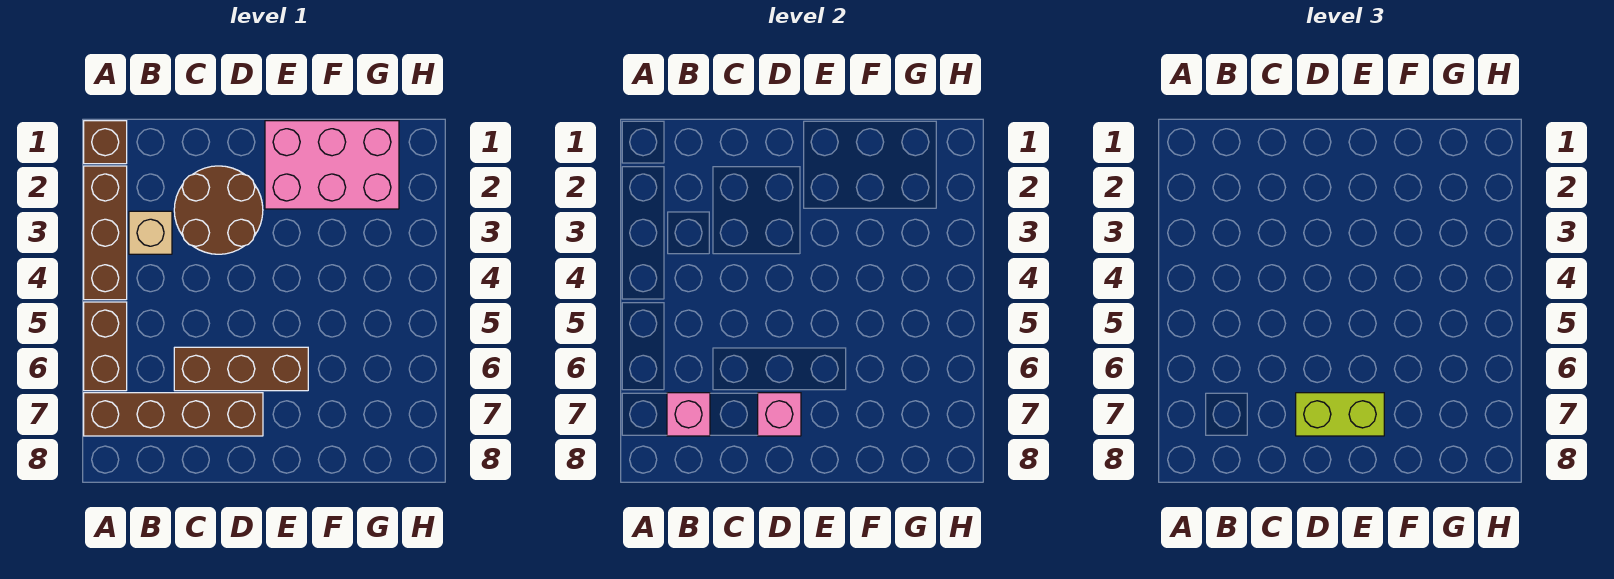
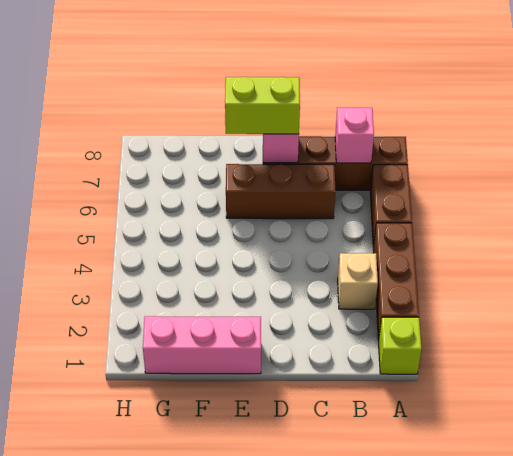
brown brick A1 level 1 -> lime brick A1 level 1
brown round brick C2:D3 level 1 -> none
pink brick E1:G2 level 1 -> pink brick E1:G1 level 1

